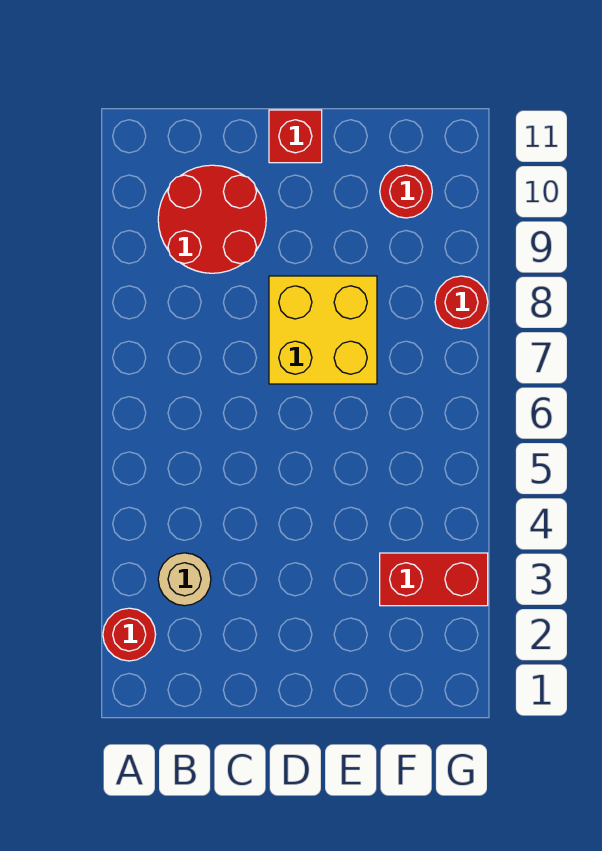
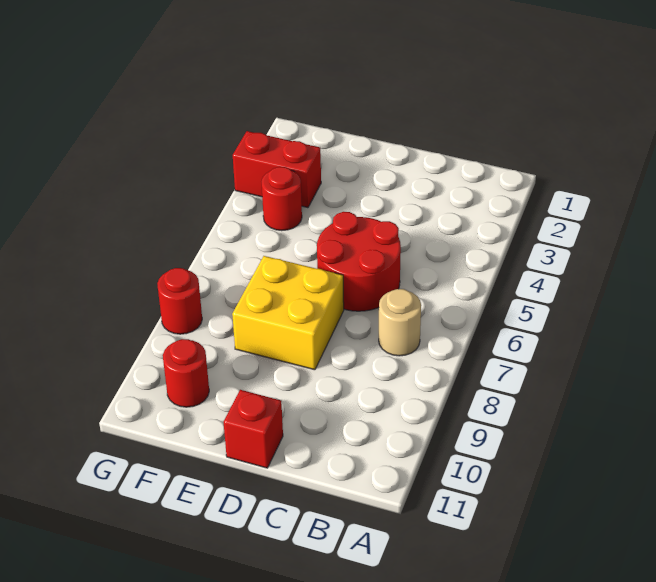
red round brick A2 level 1 -> red round brick F4 level 1
tan round brick B3 level 1 -> tan round brick B7 level 1
red round brick B9:C10 level 1 -> red round brick C5:D6 level 1

